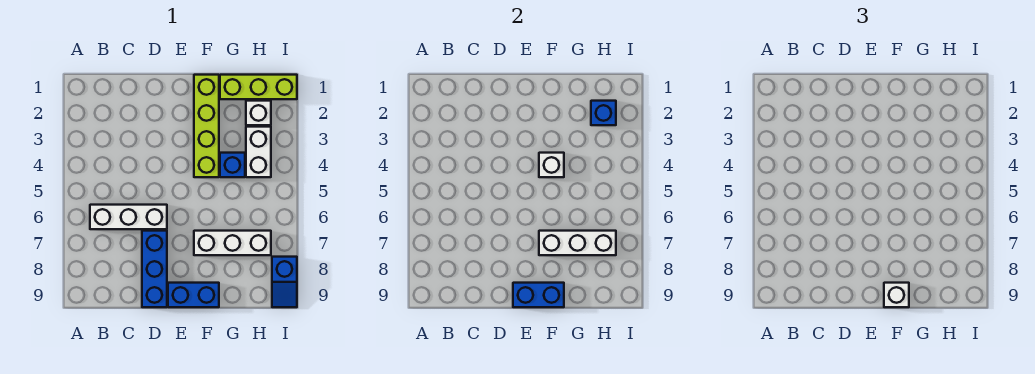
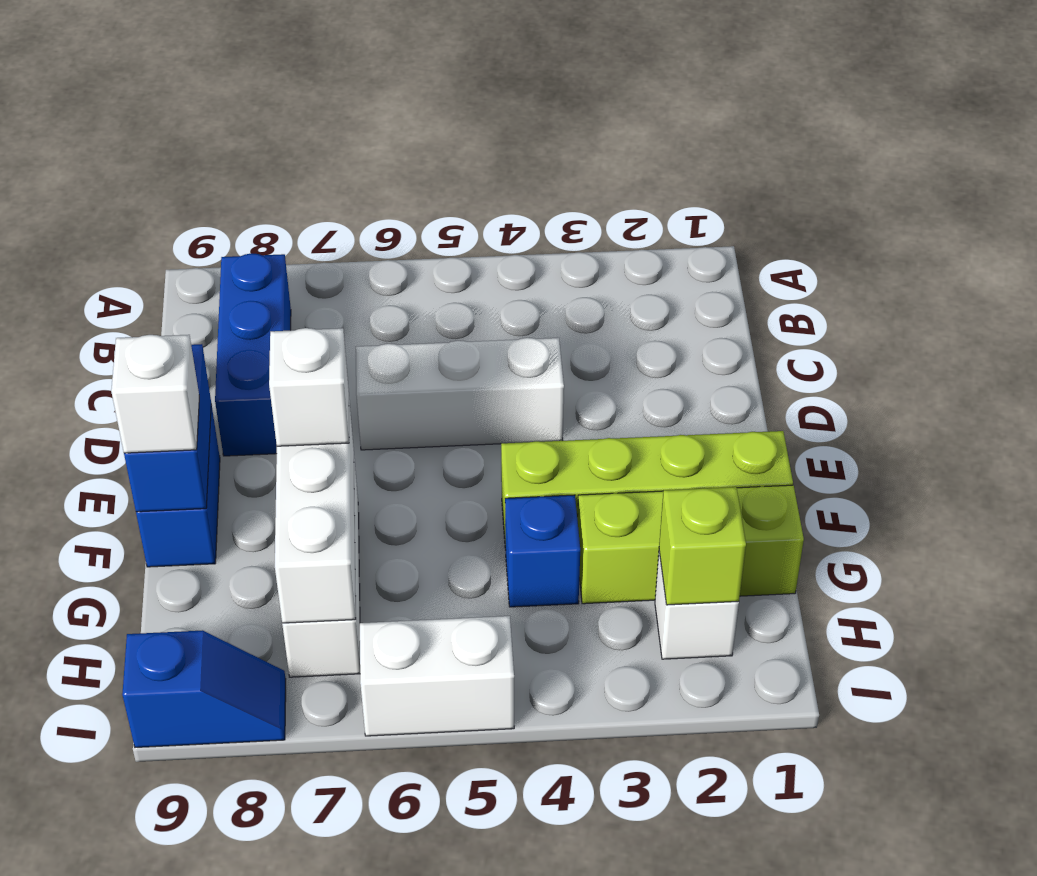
white brick B6:D6 level 1 -> white brick D4:D6 level 1
blue brick D7:D9 level 1 -> blue brick B8:D8 level 1
white brick F4 level 2 -> white brick F7 level 3
lime brick G1:I1 level 1 -> lime brick G1:G3 level 1
blue brick H2 level 2 -> lime brick H2 level 2
white brick H3:H4 level 1 -> white brick I5:I6 level 1
blue slope I8:I9 level 1 top 8 -> blue slope I8:I9 level 1 top 9

